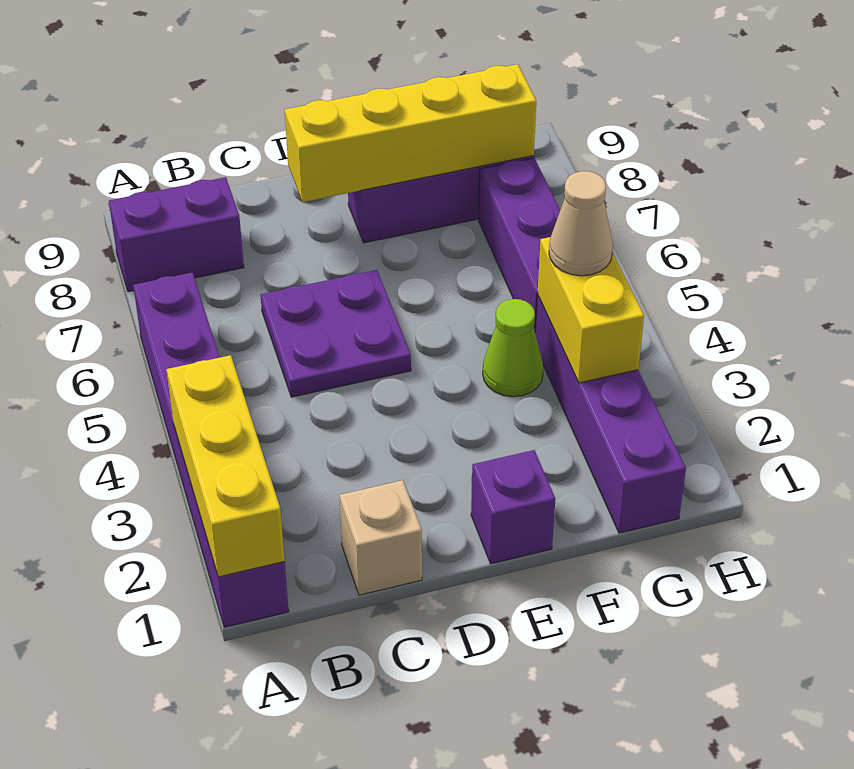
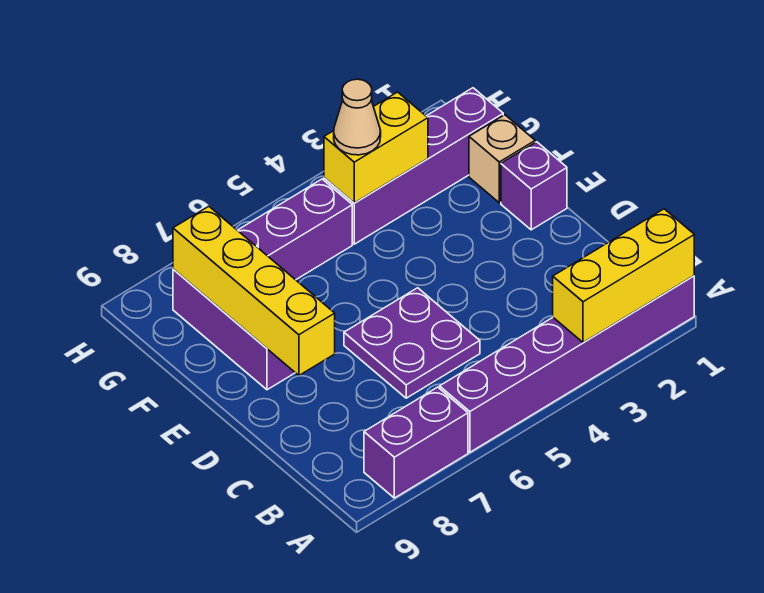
purple brick A8:B8 level 1 -> purple brick A7:A8 level 1
tan brick C1 level 1 -> tan brick F1 level 1
lime cone F4 level 1 -> none

